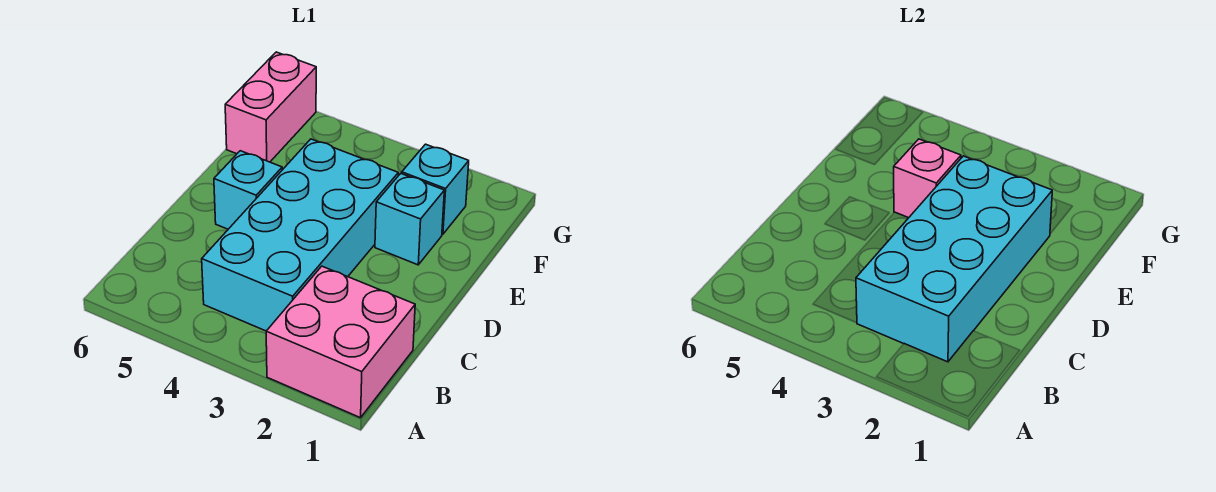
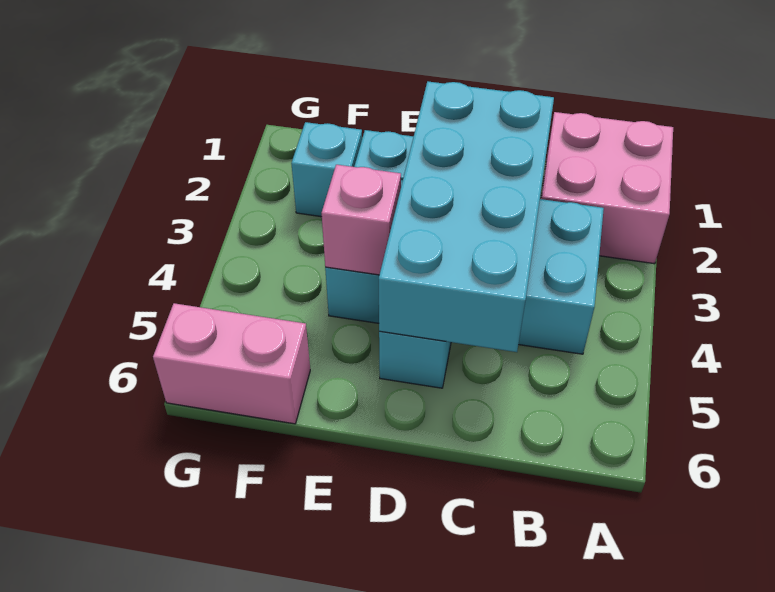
cyan brick B2:E3 level 2 -> cyan brick C2:D5 level 2

